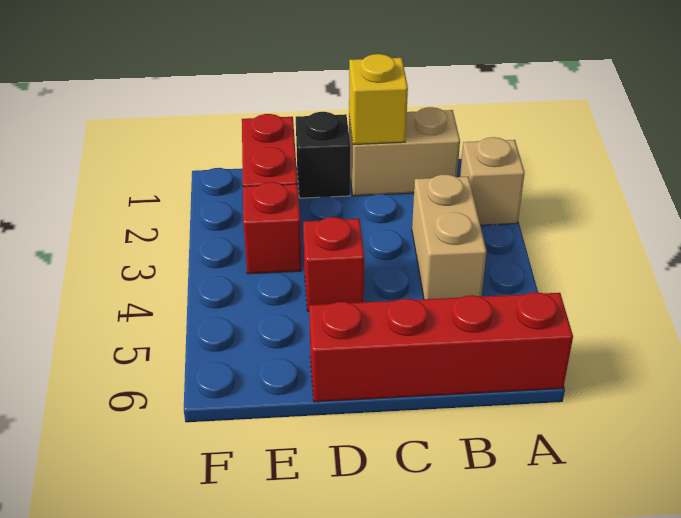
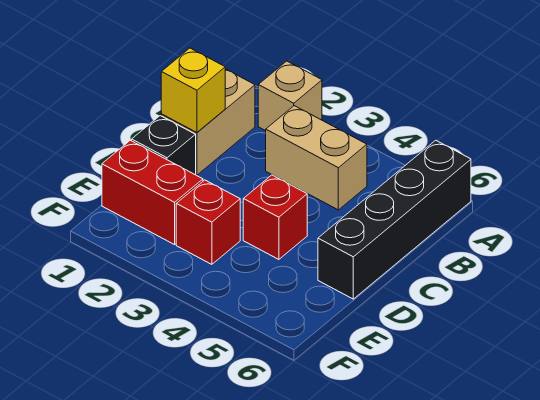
red brick A6:D6 level 1 -> black brick A6:D6 level 1

